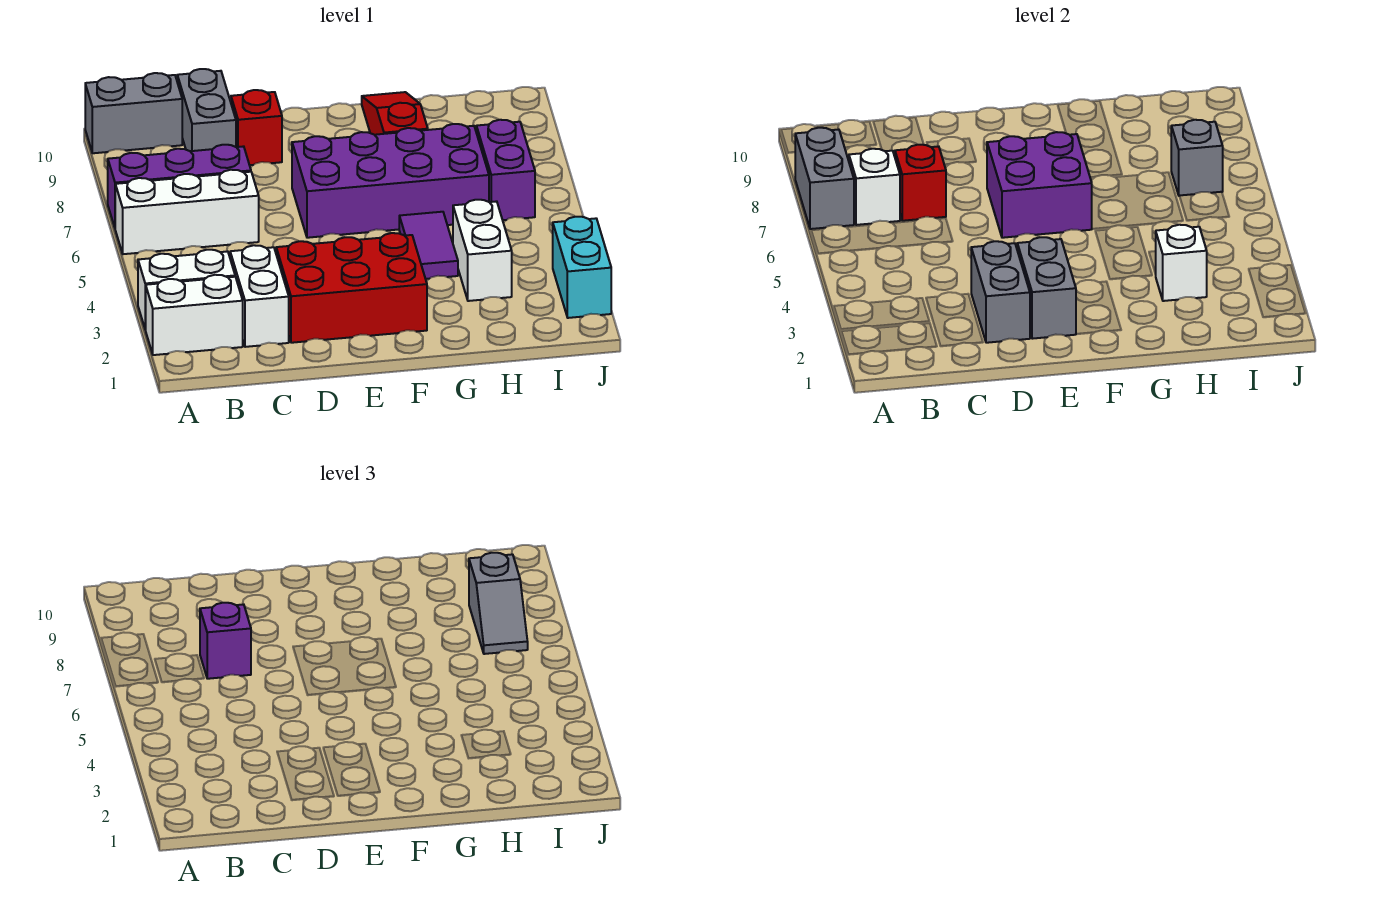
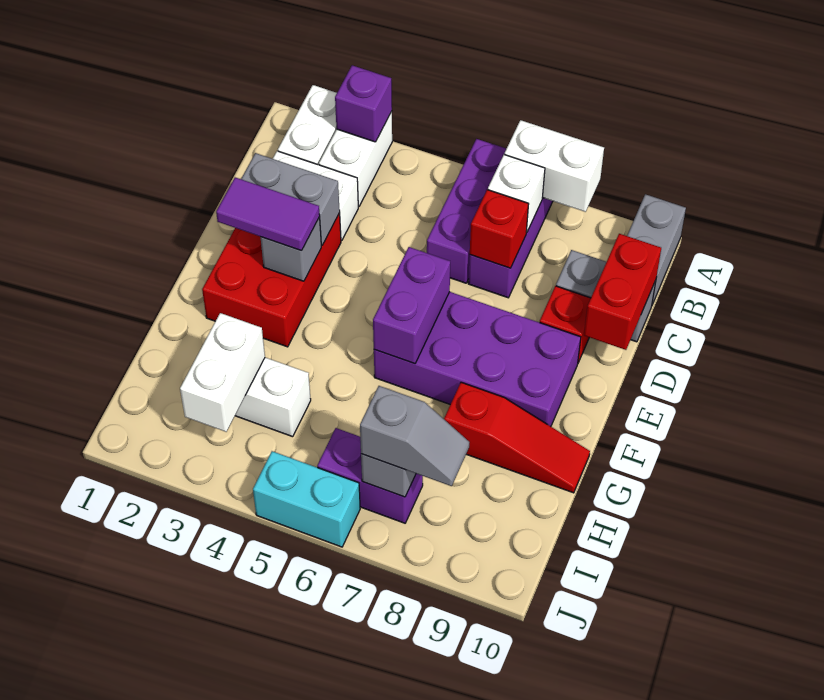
white brick A6:C6 level 1 -> purple brick A6:C6 level 1
grey brick A7:A8 level 2 -> white brick A7:A8 level 2
purple brick C7 level 3 -> purple brick A3 level 2
none -> red brick C10:D10 level 2
grey brick E2:E3 level 2 -> grey brick E3 level 2
purple brick E6:H7 level 1 -> purple brick E6:F9 level 1
purple brick E6:F7 level 2 -> purple brick E6:F6 level 2
purple tile G4:G5 level 1 -> purple tile E2:E3 level 3
white brick H3 level 2 -> white brick H3:I3 level 2
grey slope I7:I8 level 3 top 8 -> grey slope I7:I8 level 3 top 7
cyan brick J2:J3 level 1 -> cyan brick J5:J6 level 1

